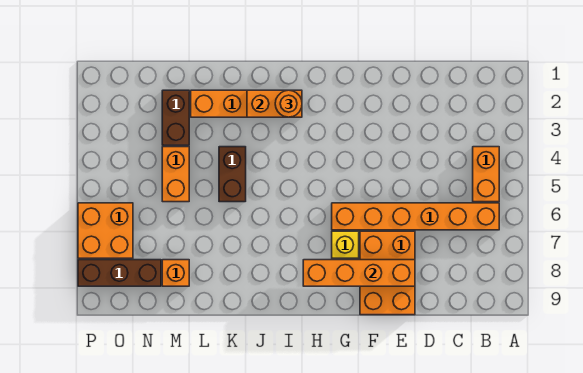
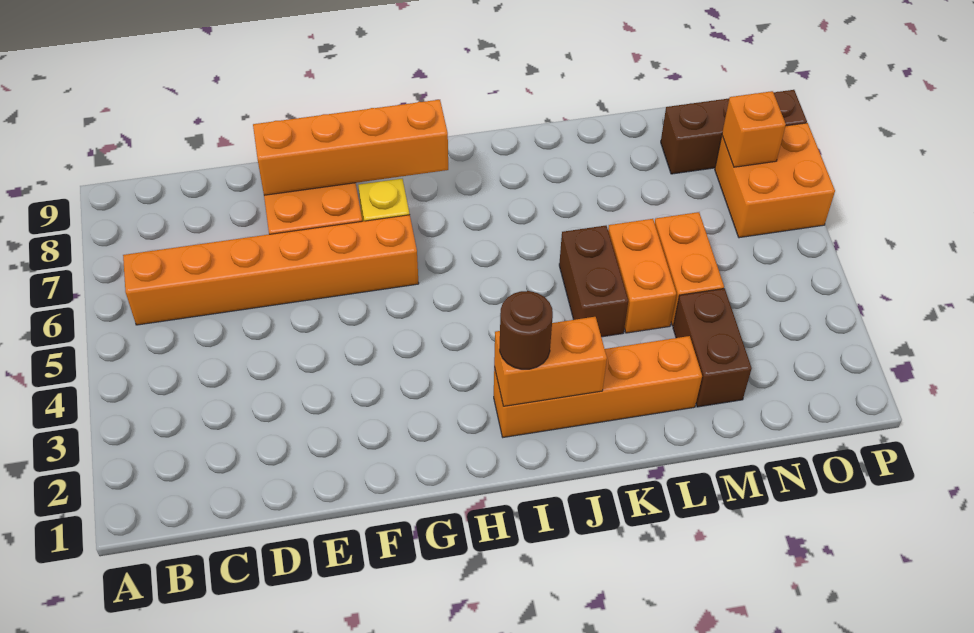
orange brick B4:B5 level 1 -> orange brick L4:L5 level 1
orange round brick I2 level 3 -> brown round brick I2 level 3
orange brick M8 level 1 -> orange brick O7 level 2

